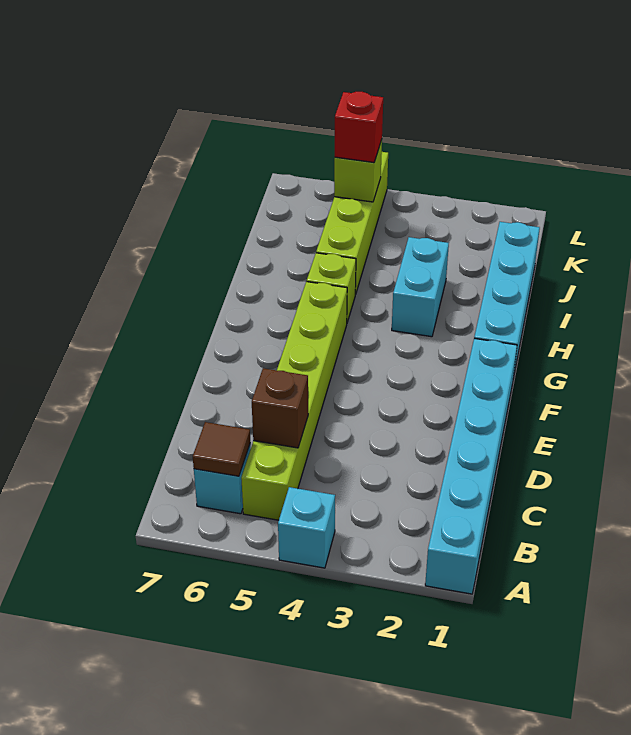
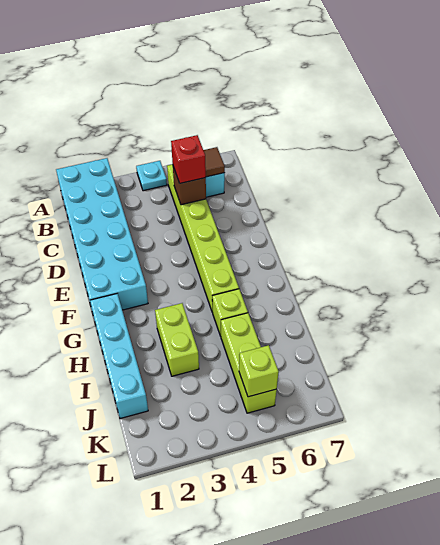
cyan brick A1:F1 level 1 -> cyan brick A1:F2 level 1
cyan brick A4 level 1 -> cyan plate A4 level 1
cyan brick H3:I3 level 1 -> lime brick H3:I3 level 1
lime brick I5:L5 level 1 -> lime brick I5:K5 level 1
red brick K5 level 3 -> red brick C5 level 3

